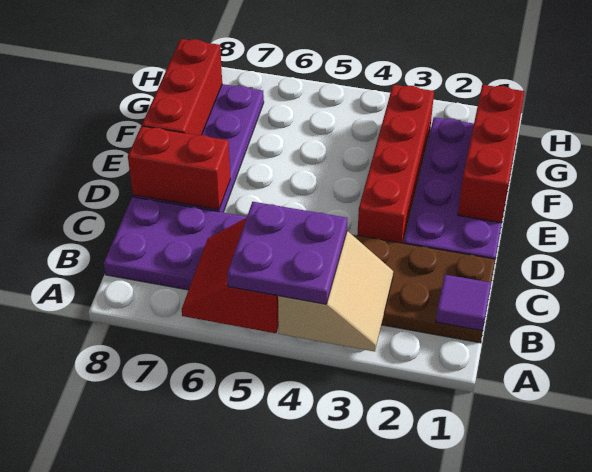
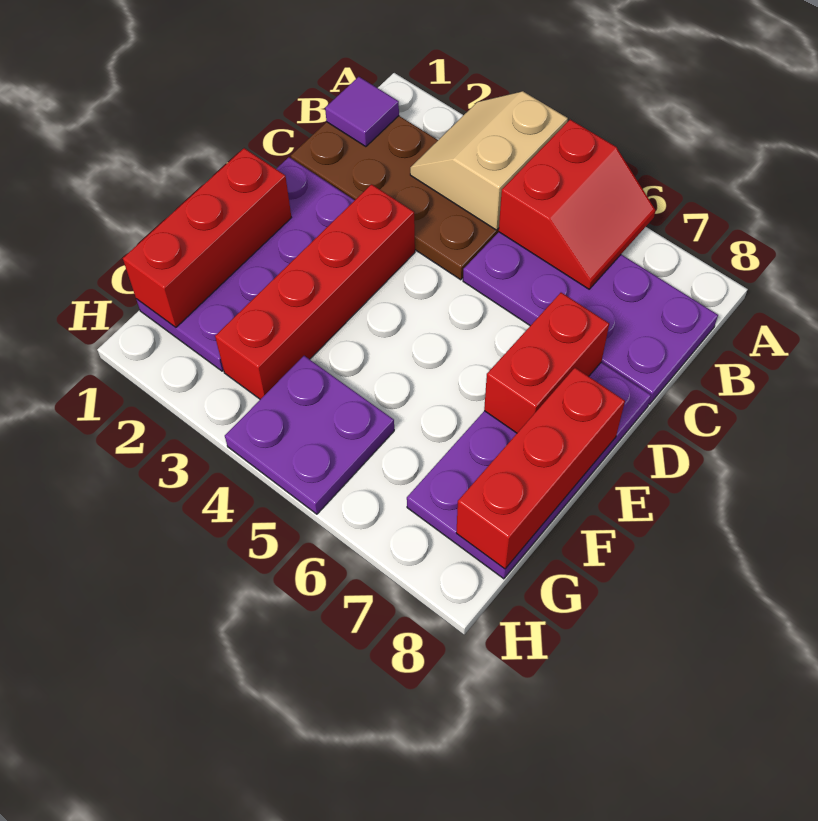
purple plate A4:B5 level 3 -> purple plate G4:H5 level 1
red brick D7:D8 level 2 -> red brick D7:E7 level 2

